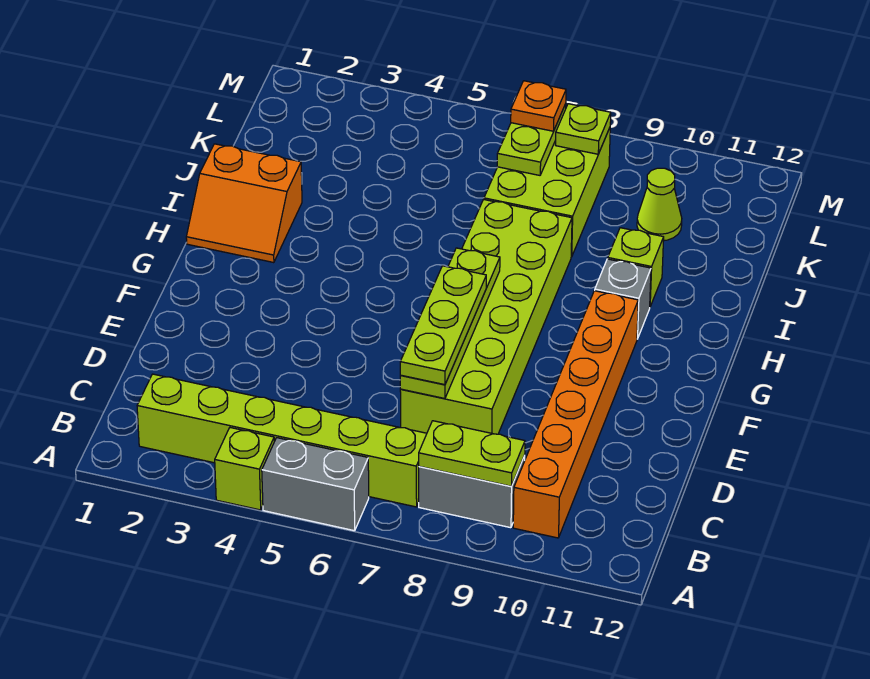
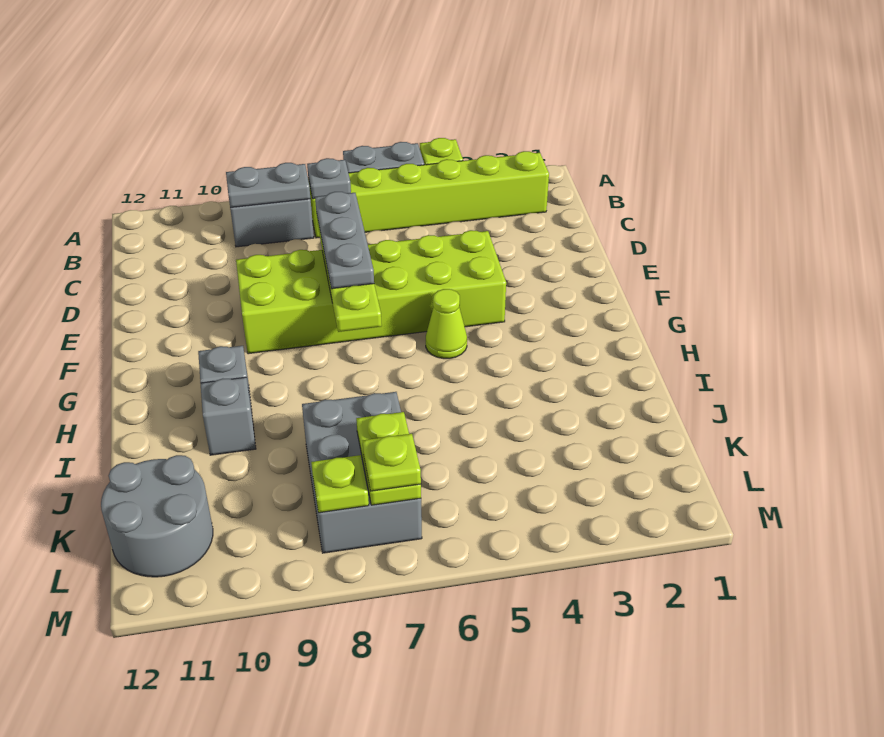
none -> grey plate B7 level 2
lime plate B8:B9 level 2 -> grey plate B8:B9 level 2
orange brick B10:G10 level 1 -> none
lime brick D7:I8 level 1 -> lime brick E4:F9 level 1
lime plate D7:F7 level 3 -> grey plate D7:F7 level 3
orange slope H1:I2 level 1 top I -> none
lime brick I10 level 1 -> grey brick I10 level 1
lime brick J7:L8 level 1 -> grey brick J7:L8 level 1
lime cone K10 level 1 -> lime cone G5 level 1
none -> grey round brick K11:L12 level 1
orange plate L7 level 3 -> lime plate L7 level 3

